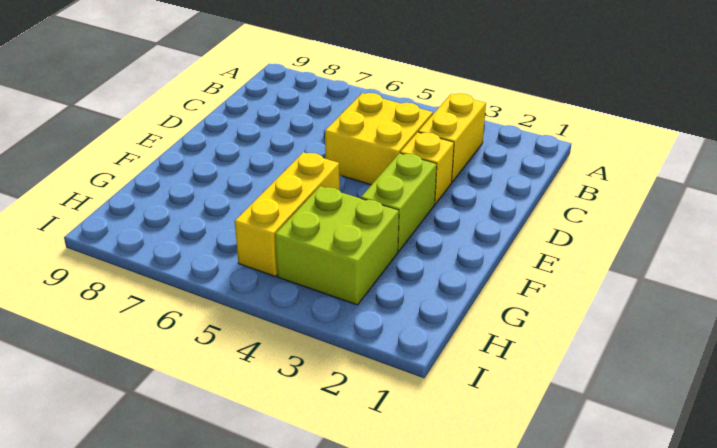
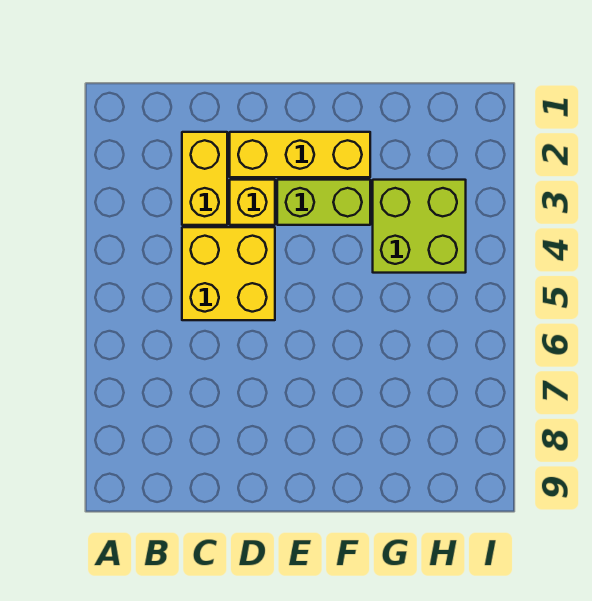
yellow brick B3:C3 level 1 -> yellow brick C2:C3 level 1
yellow brick F5:H5 level 1 -> yellow brick D2:F2 level 1

